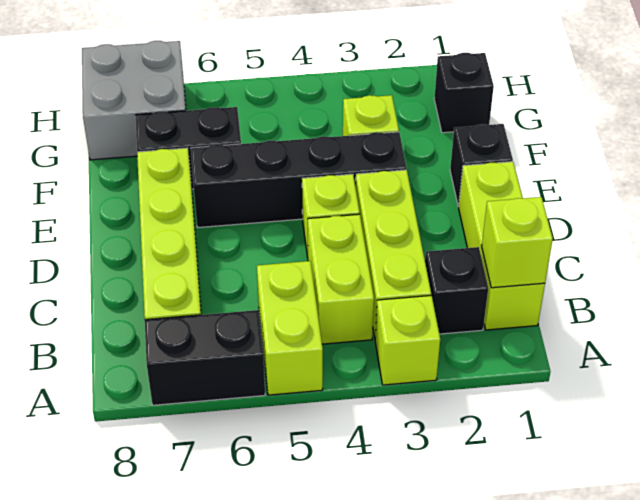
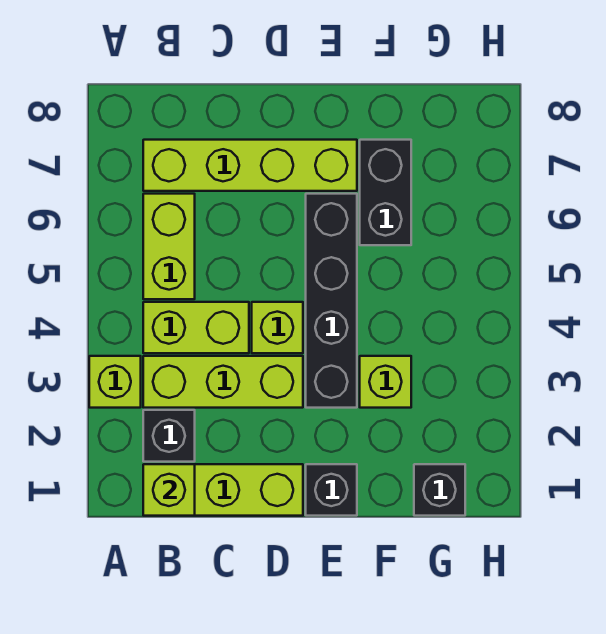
lime brick A5:B5 level 1 -> lime brick B5:B6 level 1
black brick A6:A7 level 1 -> none
grey brick G7:H8 level 1 -> none

